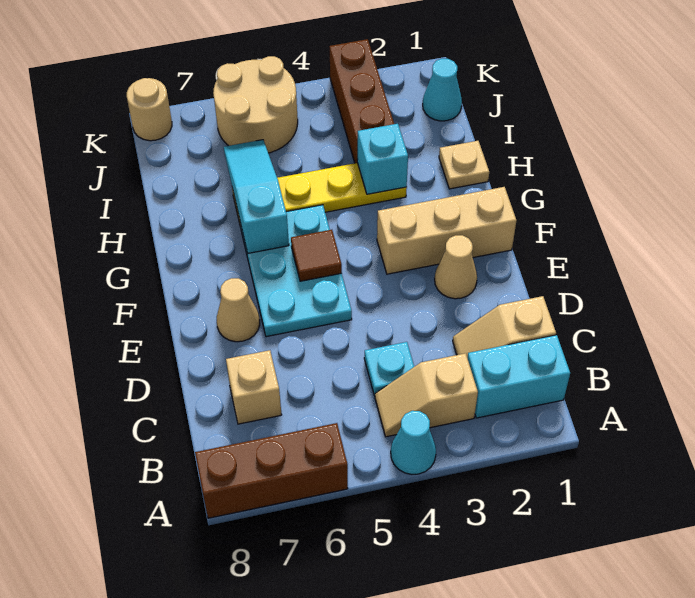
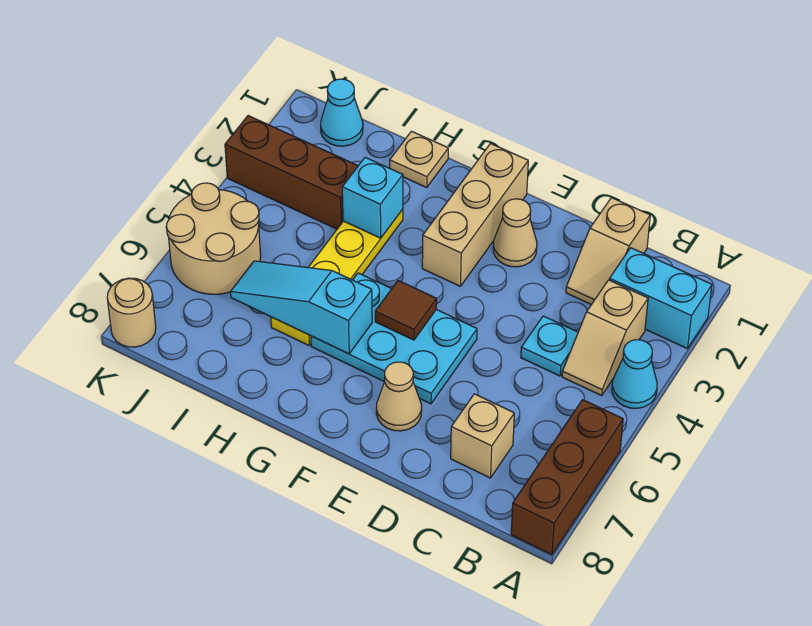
cyan brick B1:B2 level 1 -> cyan brick A2:B2 level 1

